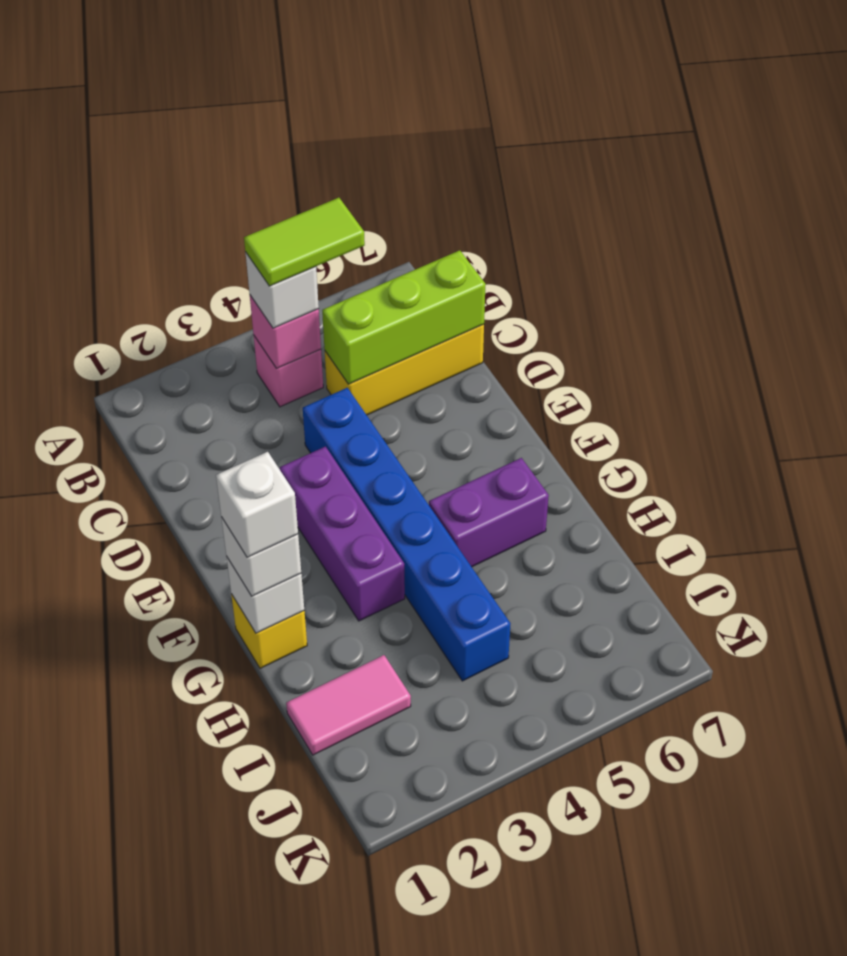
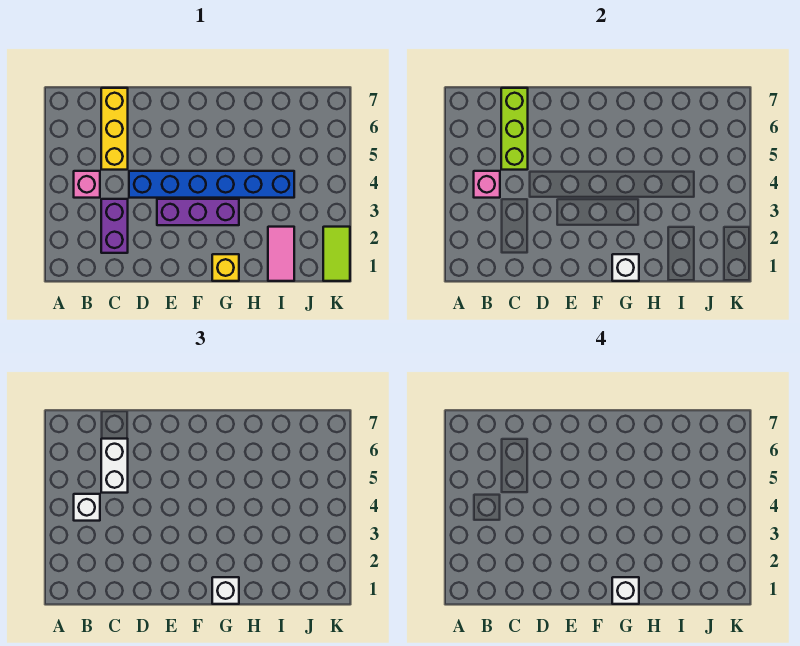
lime tile B4:B5 level 4 -> lime tile K1:K2 level 1
none -> white brick C5:C6 level 3
purple brick G5:G6 level 1 -> purple brick C2:C3 level 1

